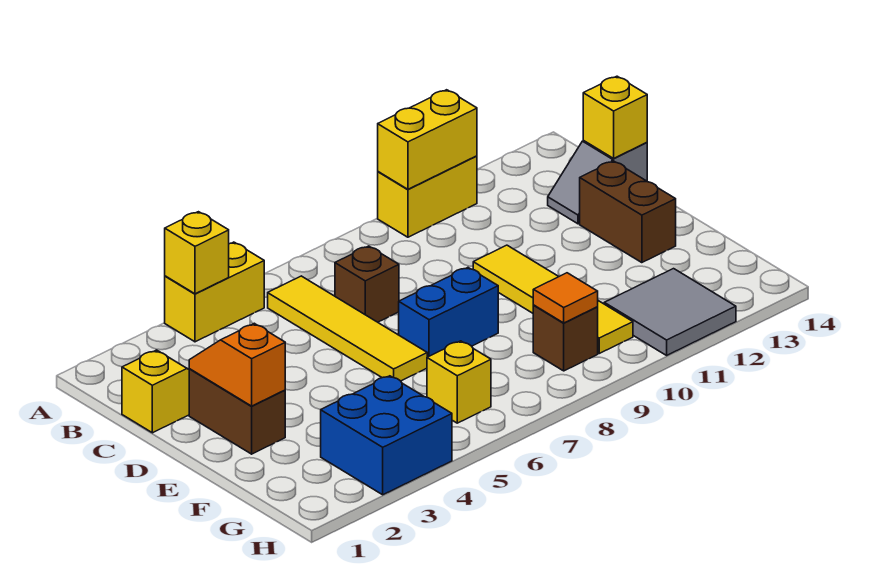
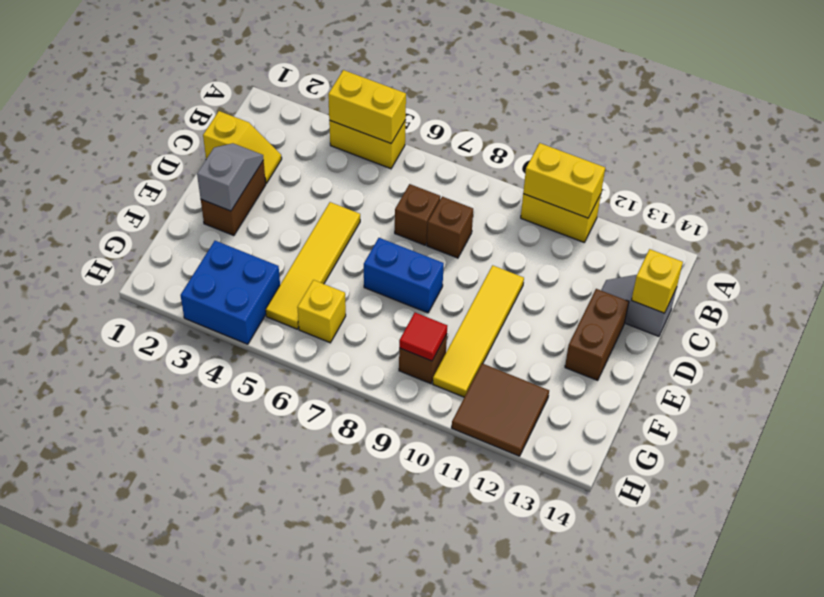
yellow brick A4 level 2 -> yellow brick A4:A5 level 2
yellow tile B6:E6 level 1 -> yellow tile D5:G5 level 1
none -> brown brick C8 level 1
orange slope D2:E2 level 2 top E -> grey slope D2:E2 level 2 top E
orange tile G9 level 2 -> red tile G9 level 2
grey tile G11:H12 level 1 -> brown tile G11:H12 level 1

